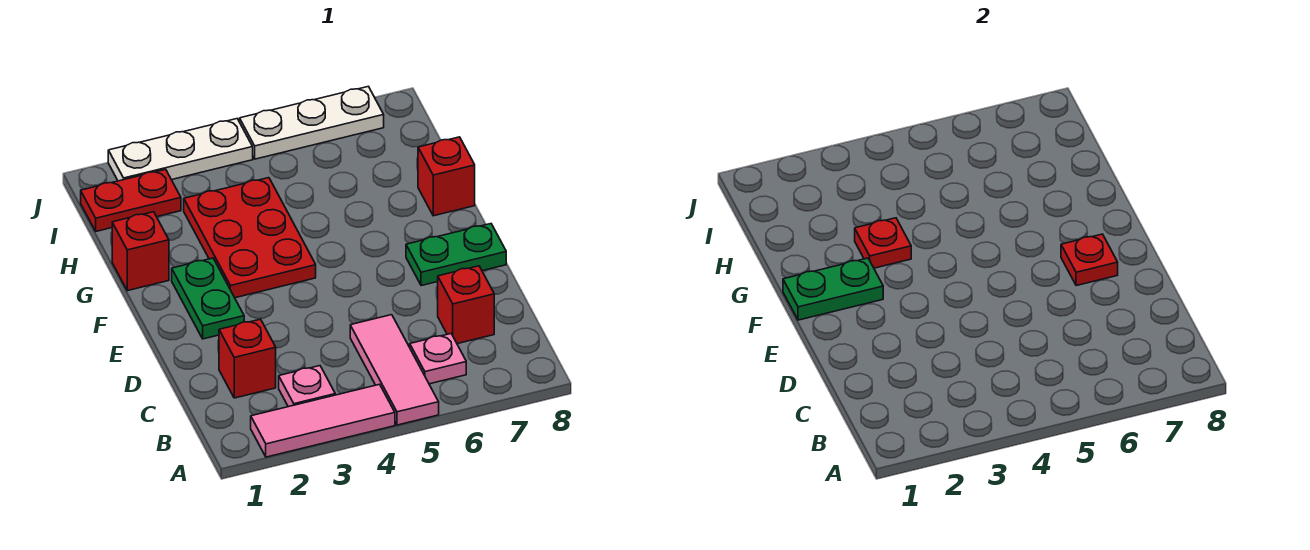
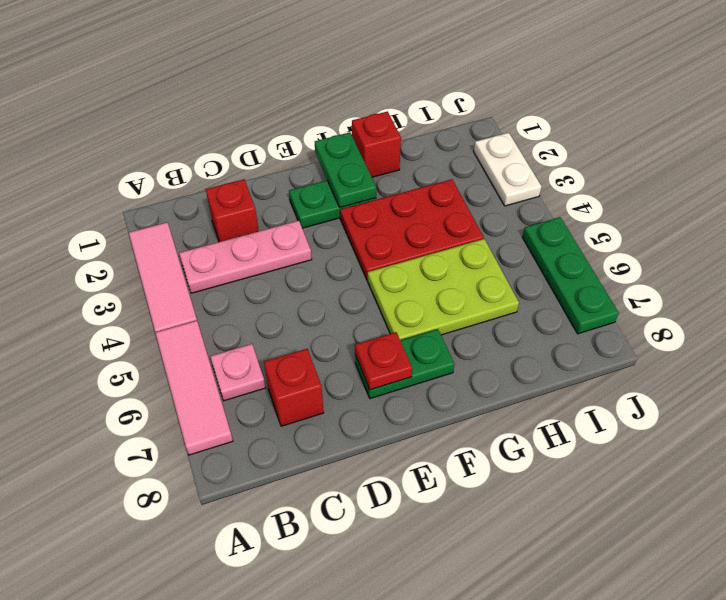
pink tile A5:C5 level 1 -> pink tile A5:A7 level 1
pink plate B3 level 1 -> pink plate B3:D3 level 1
green plate E7:E8 level 1 -> green plate E7:F7 level 1
none -> lime plate F5:H6 level 1
red plate G3 level 2 -> none
red brick G8 level 1 -> none
red plate I1:I2 level 1 -> none
white plate J2:J4 level 1 -> white plate J2:J3 level 1
white plate J5:J7 level 1 -> green plate J5:J7 level 1

